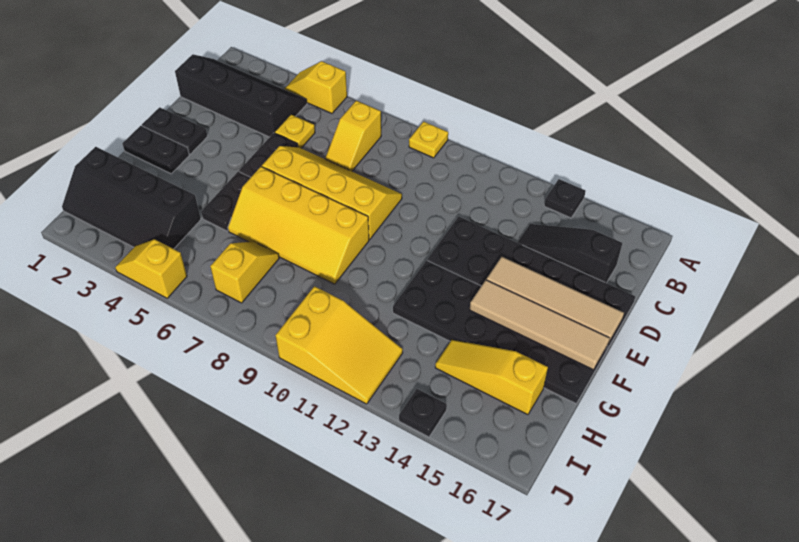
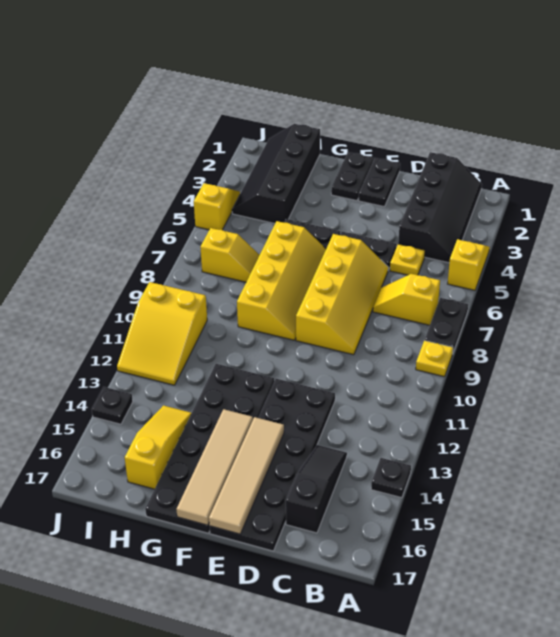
none -> black plate A7:A8 level 1
yellow slope F6:G9 level 1 top F -> yellow slope F6:G9 level 1 top G

